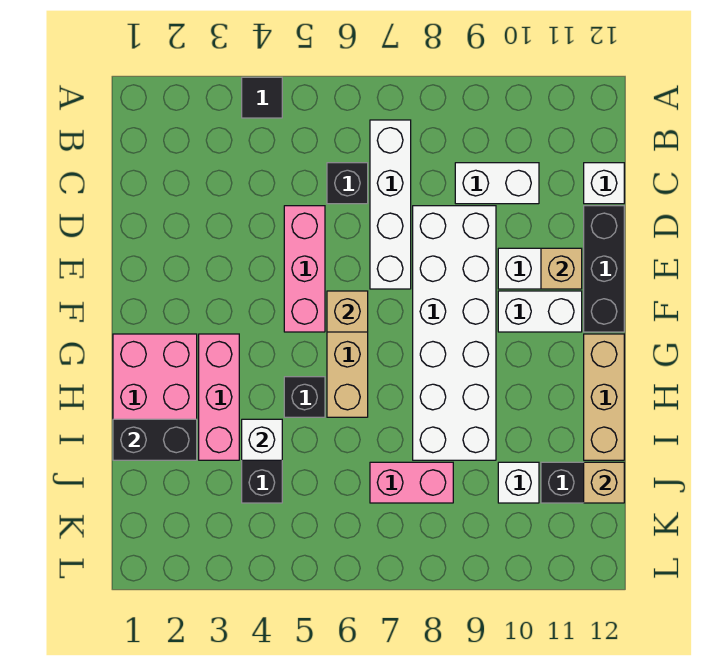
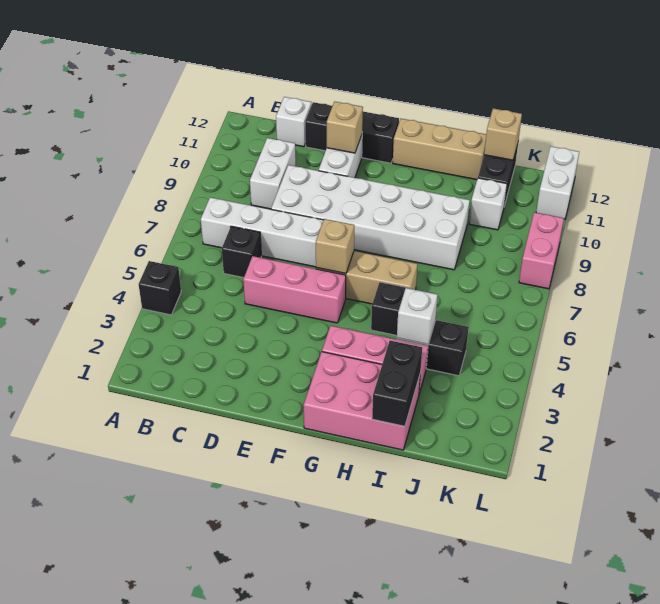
black tile A4 level 1 -> black brick A4 level 1
white brick F10:F11 level 1 -> white brick L11:L12 level 1
pink brick J7:J8 level 1 -> pink brick L8:L9 level 1

